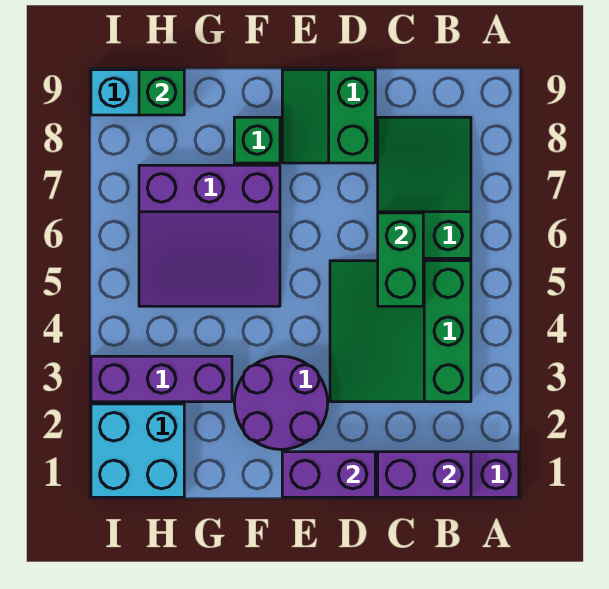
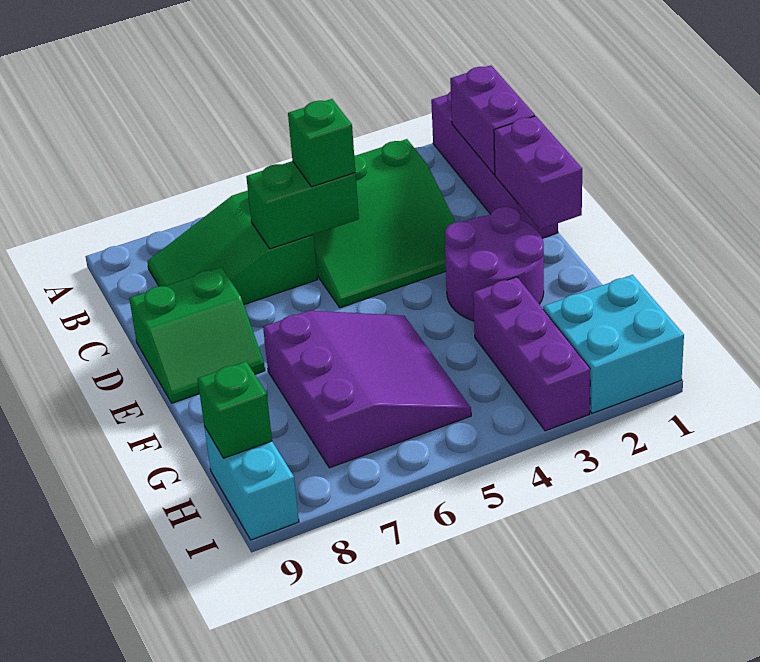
green brick F8 level 1 -> green brick C5 level 3

